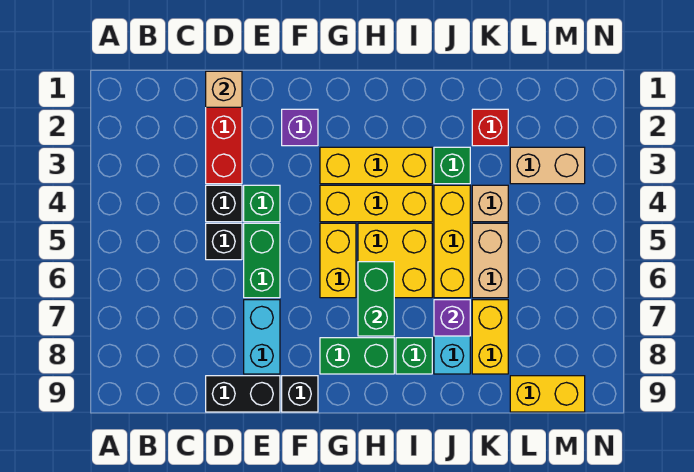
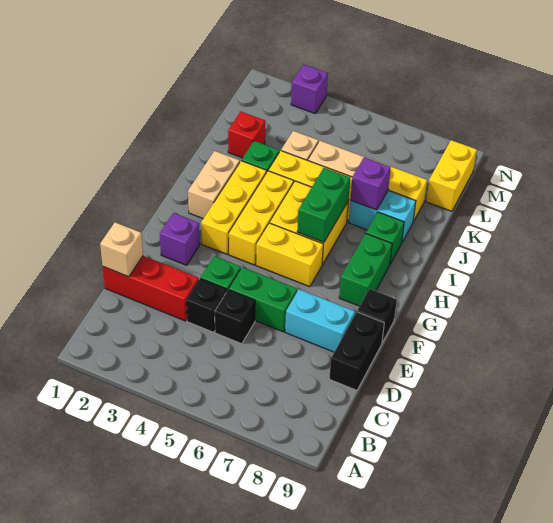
green brick H6:H7 level 2 -> green brick H6:I6 level 2
tan brick L3:M3 level 1 -> tan brick H2:I2 level 1
none -> purple brick N3 level 1

